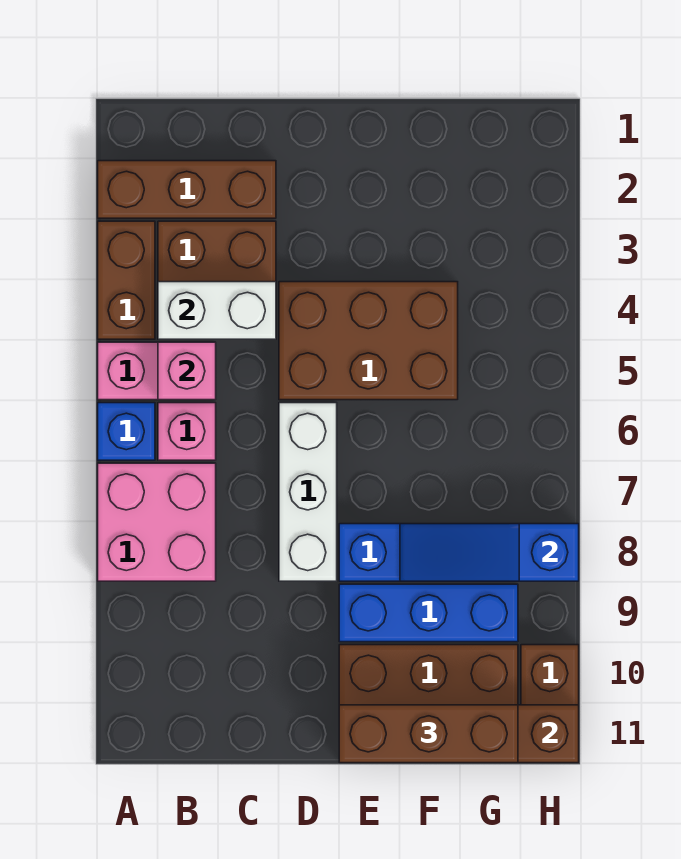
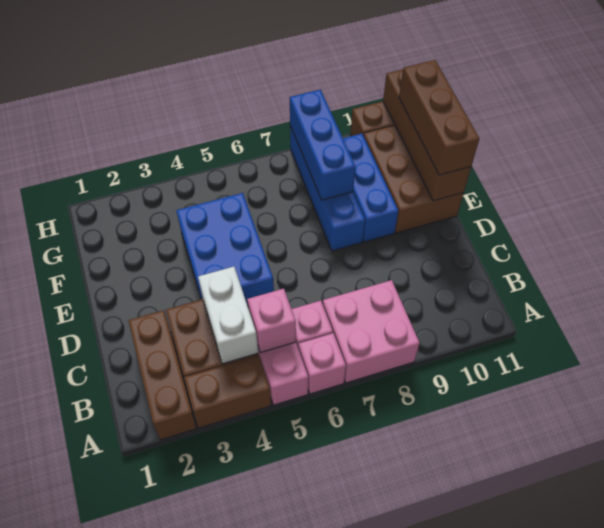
blue brick A6 level 1 -> pink brick A6 level 1
brown brick D4:F5 level 1 -> blue brick D4:F5 level 1
white brick D6:D8 level 1 -> none
blue slope F8:H8 level 2 top H -> blue brick F8:H8 level 2

